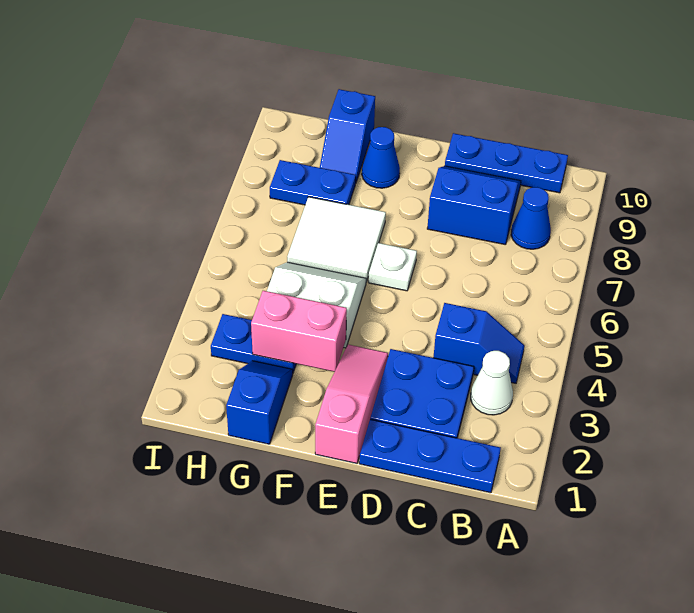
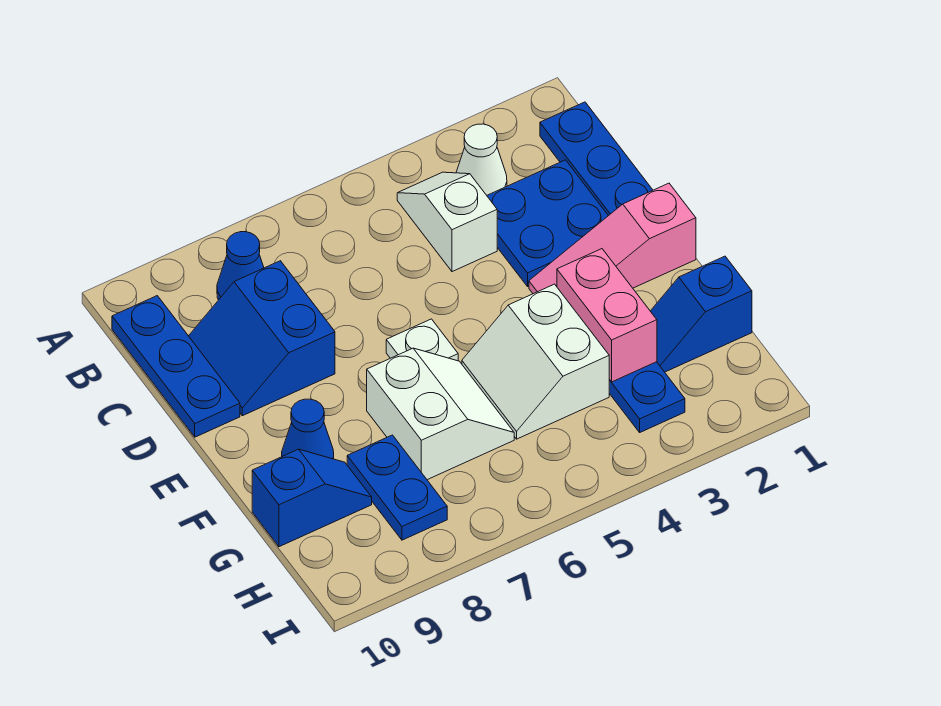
blue slope B4:C4 level 1 top C -> white slope B4:C4 level 1 top C
white tile F6:G7 level 1 -> white slope F6:G7 level 1 top 7

